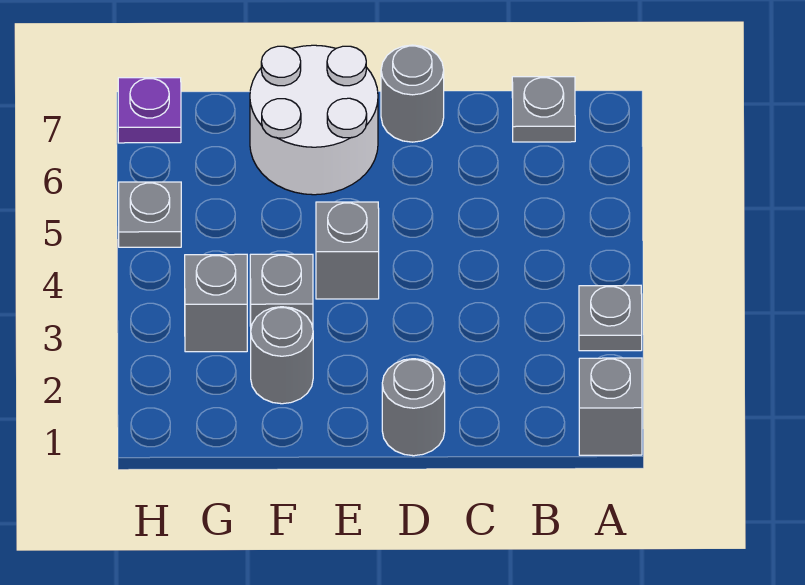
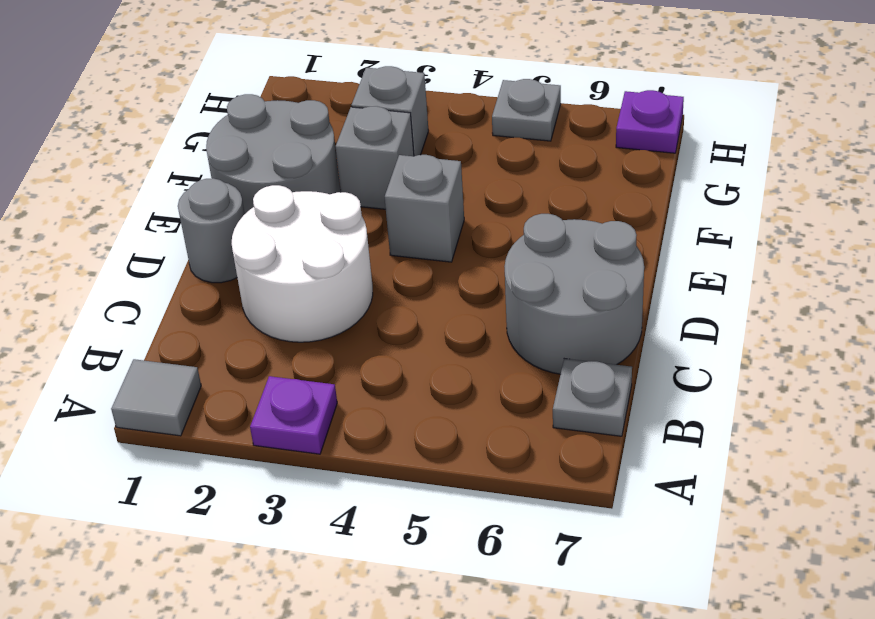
grey brick A1 level 1 -> grey tile A1 level 1
grey plate A3 level 1 -> purple plate A3 level 1
grey round brick D7 level 1 -> grey round brick C6:D7 level 1
white round brick E6:F7 level 1 -> white round brick C2:D3 level 1
grey round brick F2 level 1 -> grey round brick E1:F2 level 1

